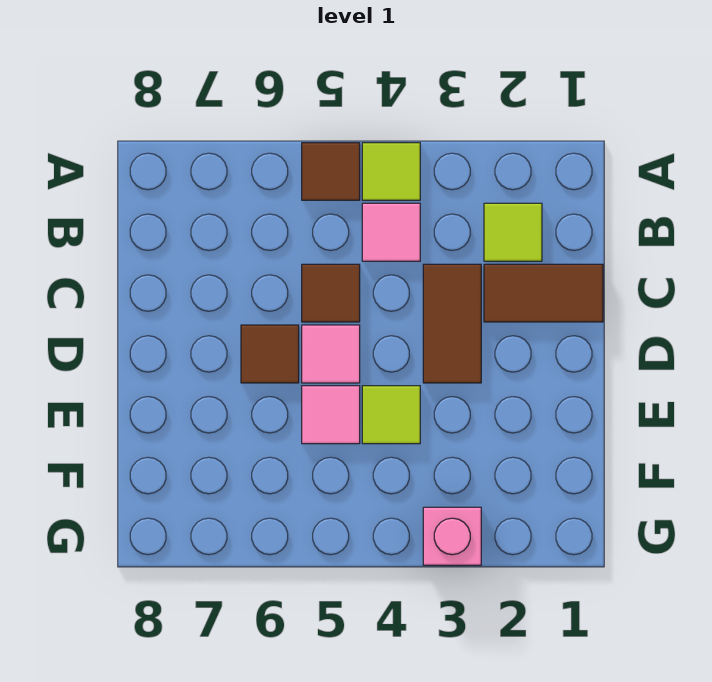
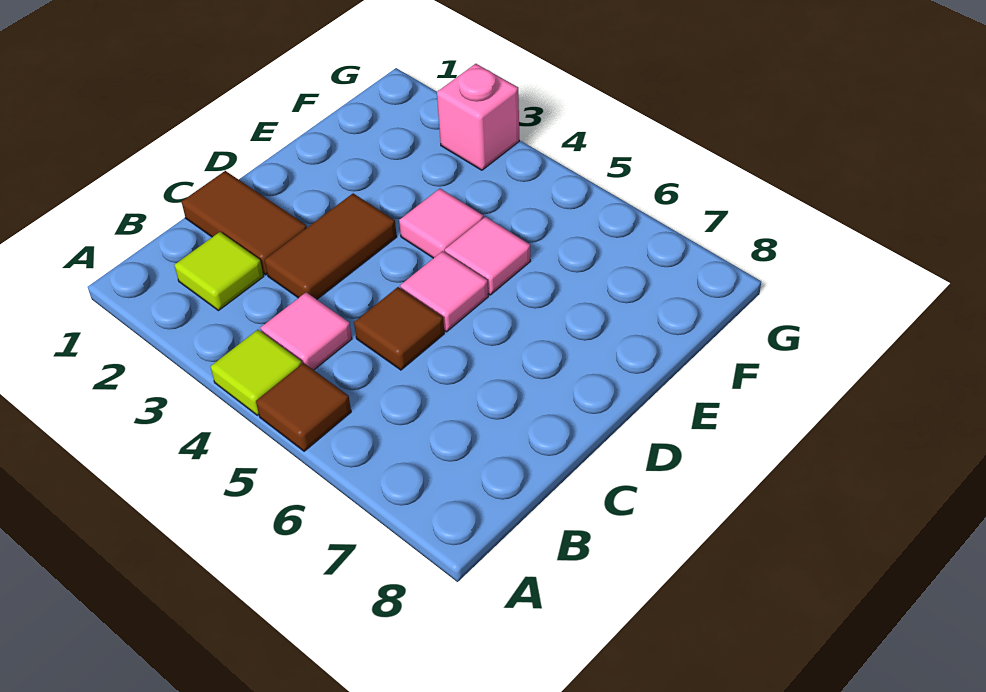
brown tile D6 level 1 -> none
lime tile E4 level 1 -> pink tile E4 level 1

